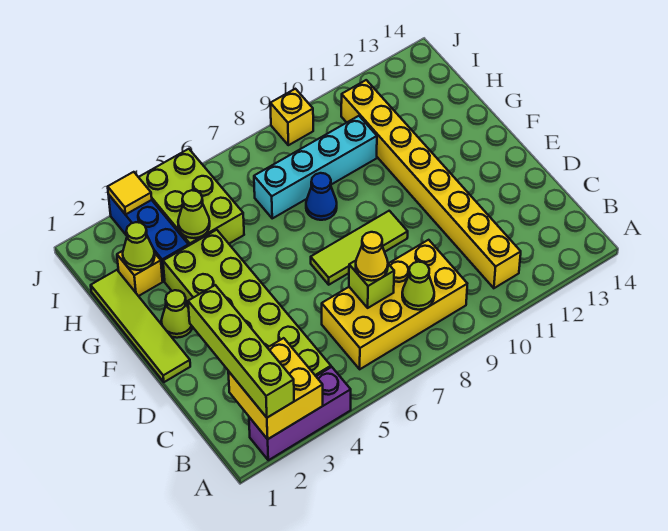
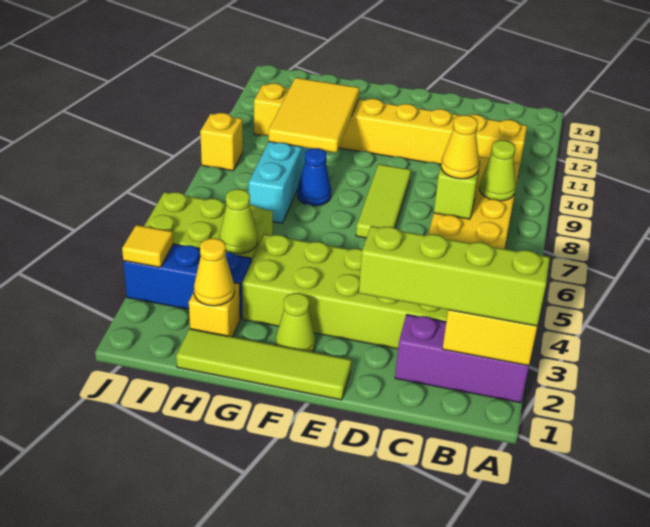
purple brick A2:A4 level 1 -> purple brick A2:C2 level 1
none -> yellow tile G9:H11 level 2
lime cone H2 level 2 -> yellow cone H2 level 2

